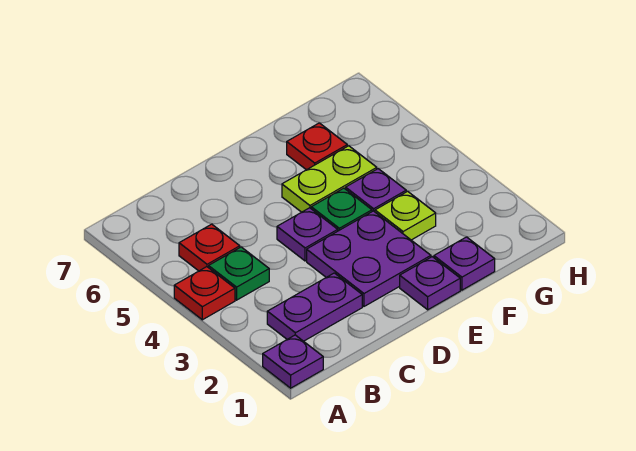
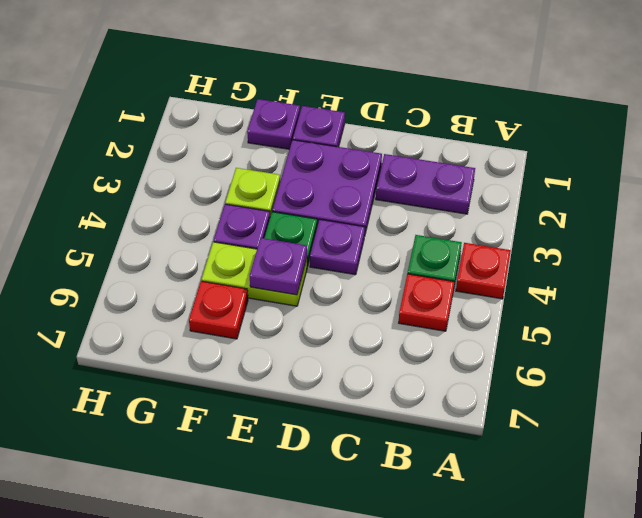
purple plate A1 level 1 -> purple plate E5 level 2

